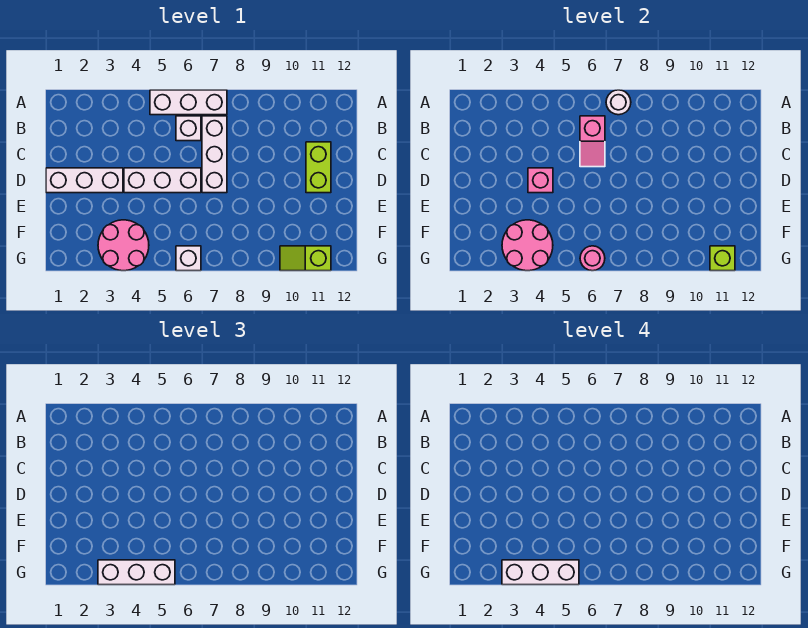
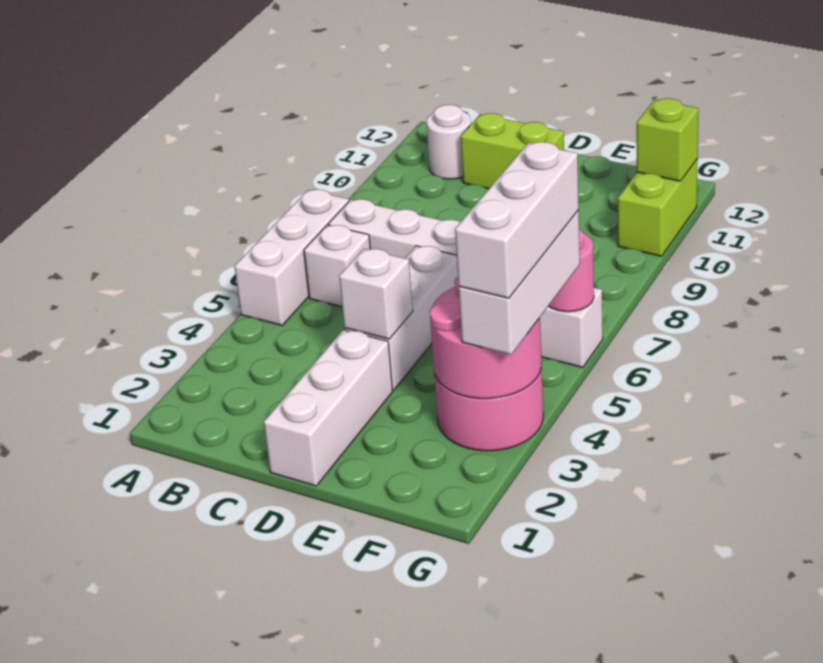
white round brick A7 level 2 -> white round brick B11 level 1
pink slope B6:C6 level 2 top B -> none
pink brick D4 level 2 -> white brick D4 level 2
lime slope G10:G11 level 1 top 11 -> lime brick G10:G11 level 1

